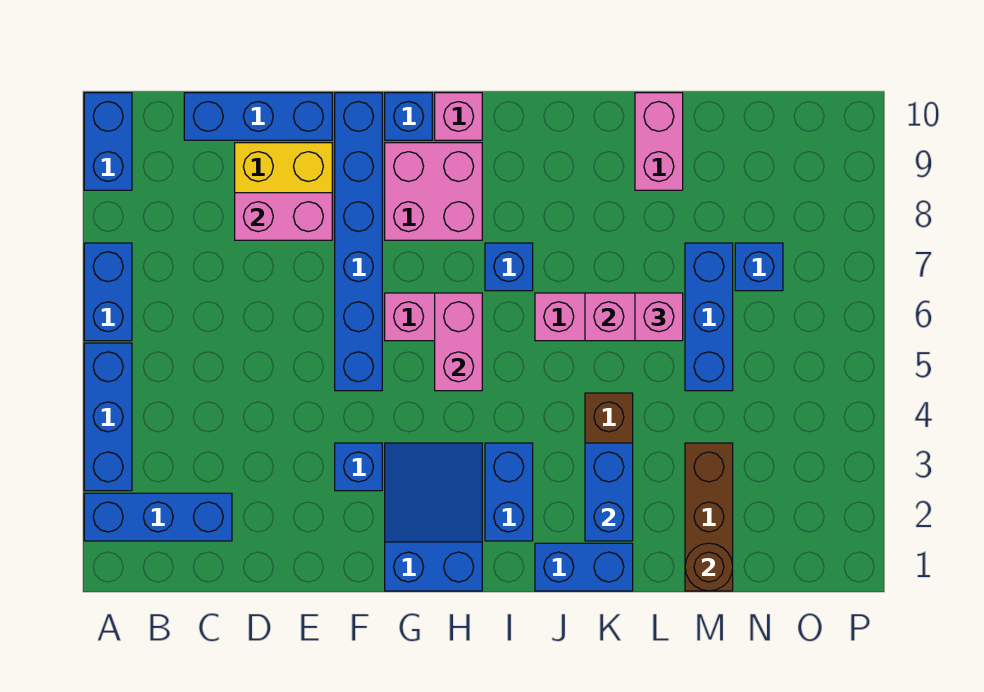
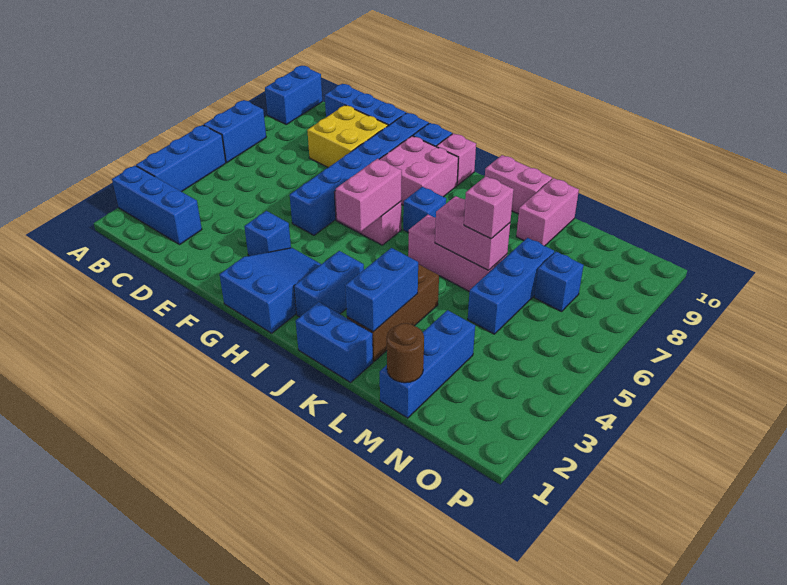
pink brick D8:E8 level 2 -> pink brick J10:K10 level 1
brown brick M1:M3 level 1 -> blue brick M1:M3 level 1

